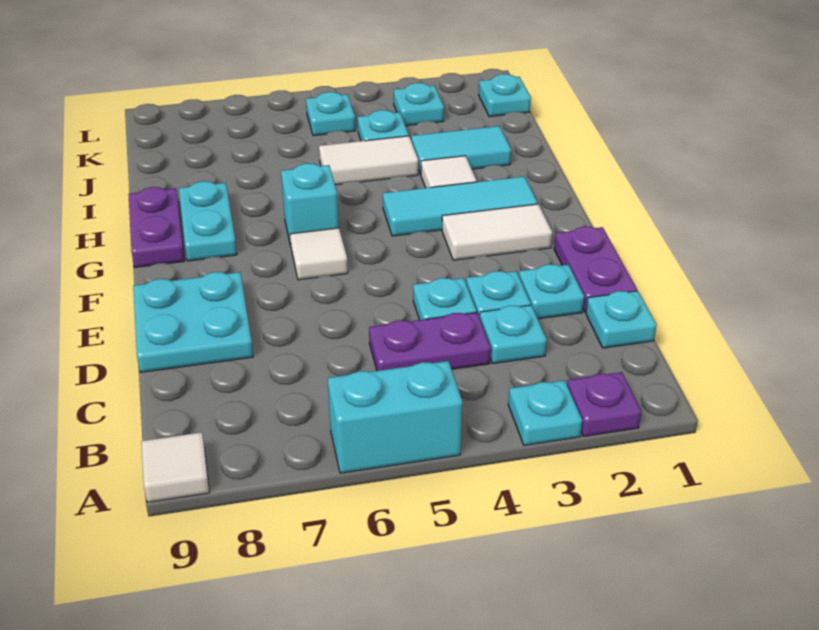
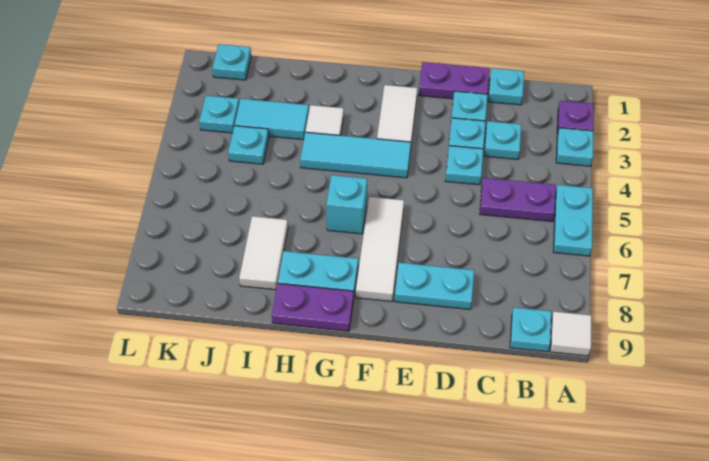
cyan brick A5:A6 level 1 -> cyan plate A5:A6 level 1
purple plate C4:C5 level 1 -> purple plate B5:C5 level 1
cyan plate D8:E9 level 1 -> cyan plate D8:E8 level 1
white tile F6 level 1 -> white tile F6:F8 level 1
cyan tile G2:G4 level 1 -> cyan tile F4:H4 level 1
cyan tile I2:I3 level 1 -> cyan tile I3:J3 level 1
white tile I4:I5 level 1 -> white tile I7:I8 level 1
cyan plate K5 level 1 -> cyan plate B9 level 1

